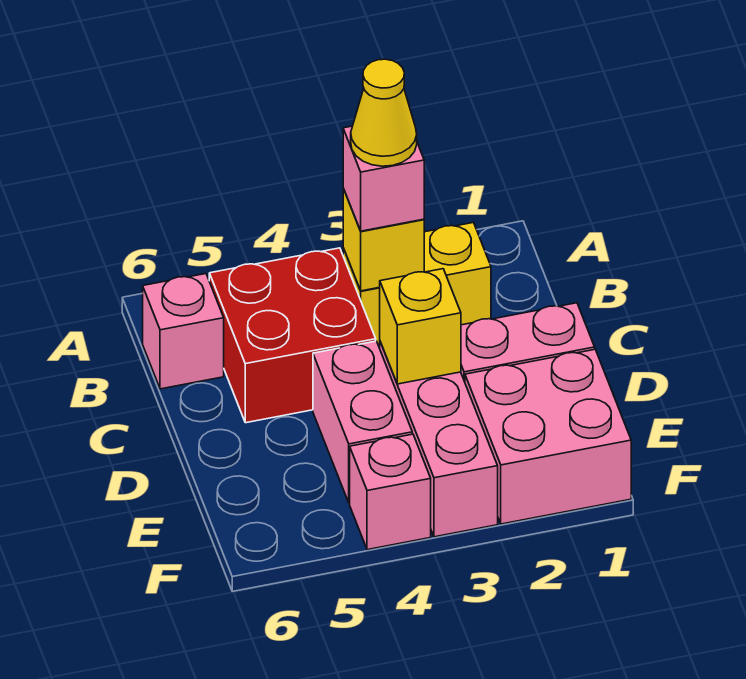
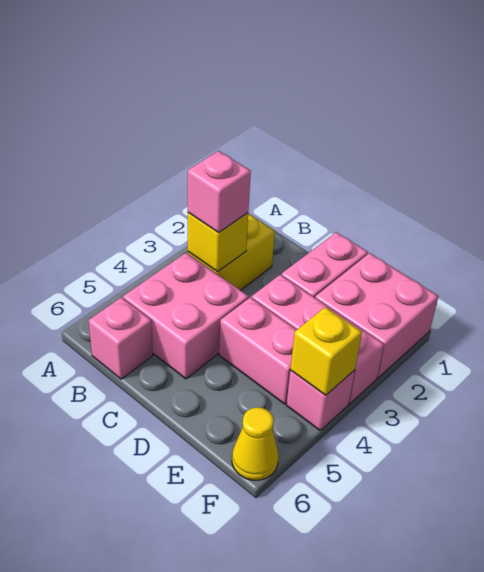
yellow cone B3 level 4 -> yellow cone F6 level 1
red brick B4:C5 level 1 -> pink brick B4:C5 level 1
yellow brick D3 level 2 -> yellow brick F4 level 2

